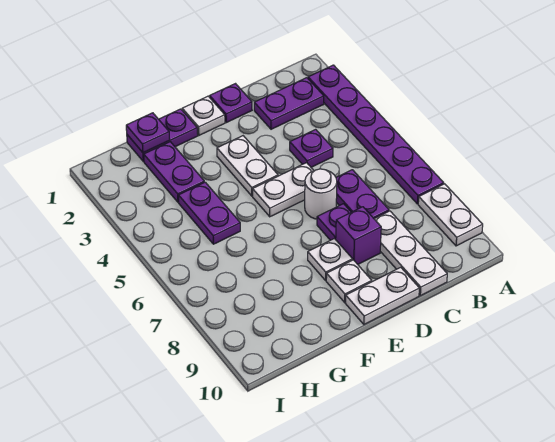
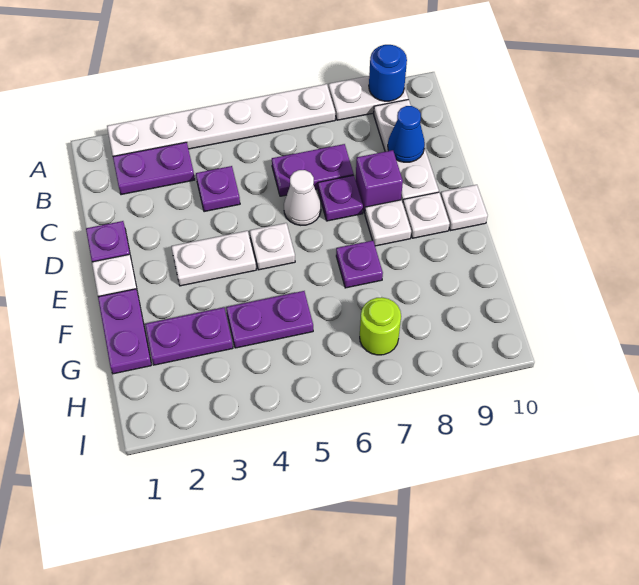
purple plate A2:A7 level 1 -> white plate A2:A7 level 1
none -> blue round brick A9 level 2
purple plate B2:C2 level 1 -> purple plate B2:B3 level 1
white plate C8:C10 level 1 -> white plate B9:D9 level 1
none -> blue cone C9 level 2
white plate D5:E5 level 1 -> white plate E5 level 1
white round brick D6 level 1 -> white cone D6 level 1
white plate D10:E10 level 1 -> white plate E10 level 1
purple plate G1 level 2 -> purple plate F7 level 1
none -> lime round brick H7 level 1

